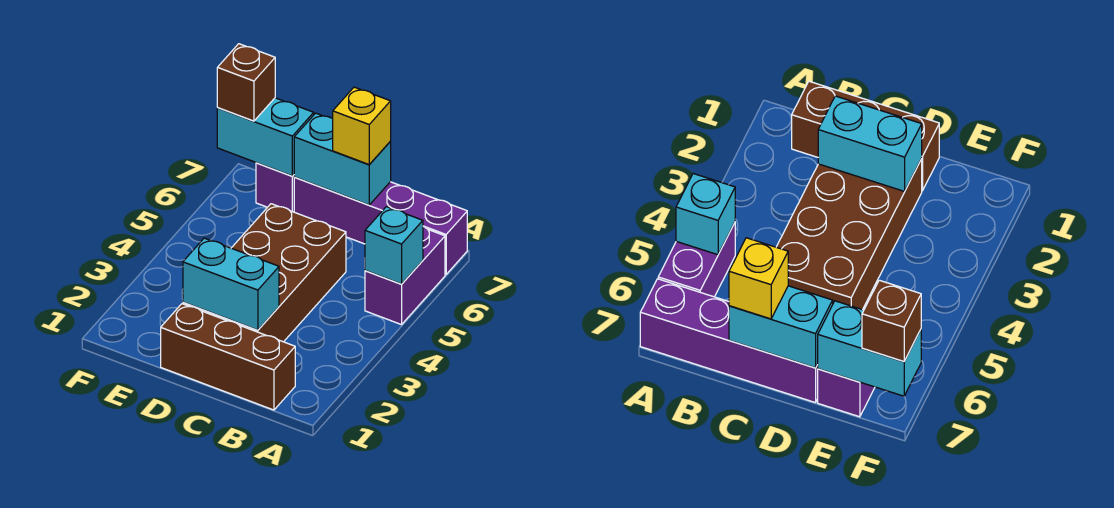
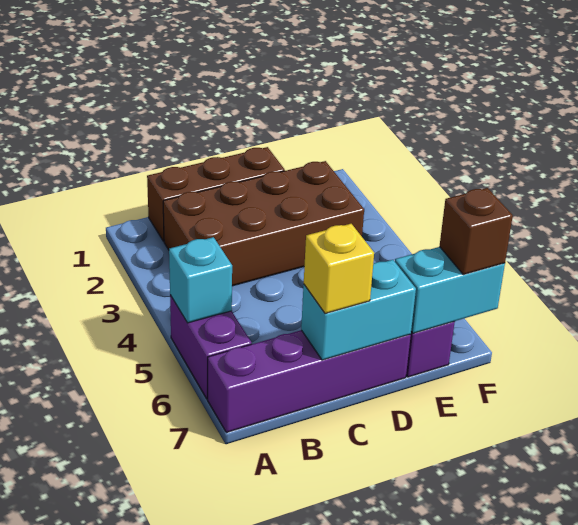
brown brick C2:D5 level 1 -> brown brick B2:E3 level 1
cyan brick C2:D2 level 2 -> none

